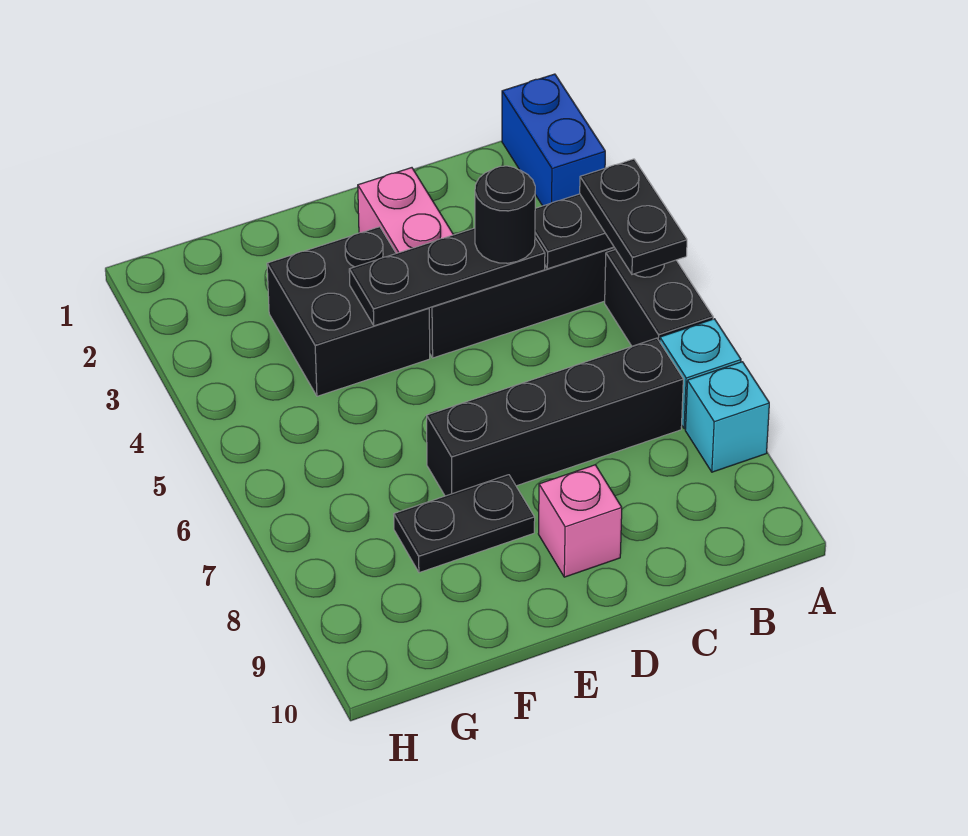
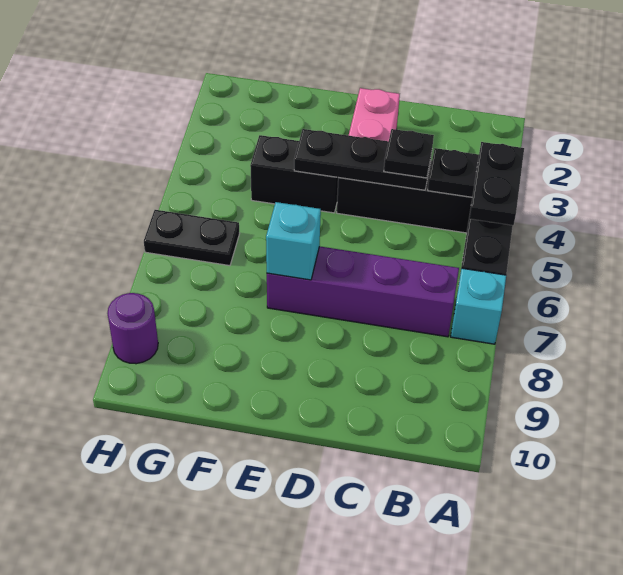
blue brick A1:A2 level 1 -> none
cyan brick A8 level 1 -> cyan brick E7 level 2
black brick B7:E7 level 1 -> purple brick B7:E7 level 1
black round brick C4 level 3 -> black plate C4 level 3
pink brick D9 level 1 -> none
black brick E3:F4 level 1 -> black brick E4:F4 level 1
black plate E8:F8 level 1 -> black plate G6:H6 level 1
none -> purple round brick H9 level 1

